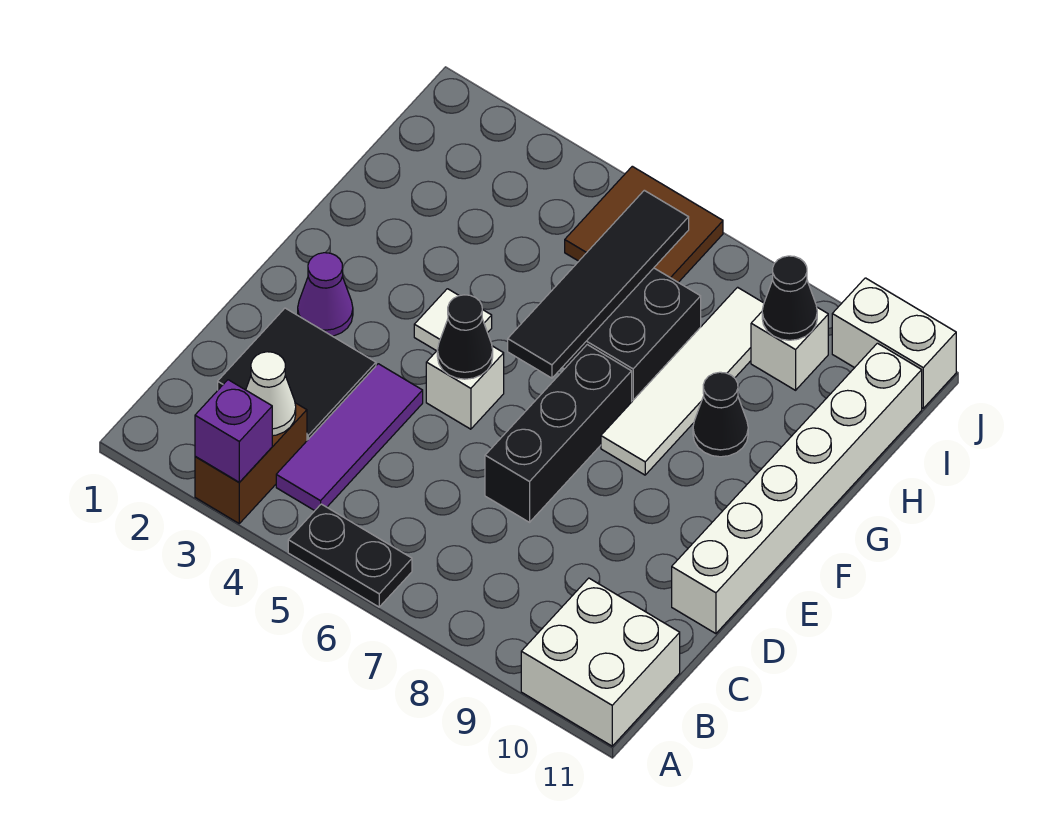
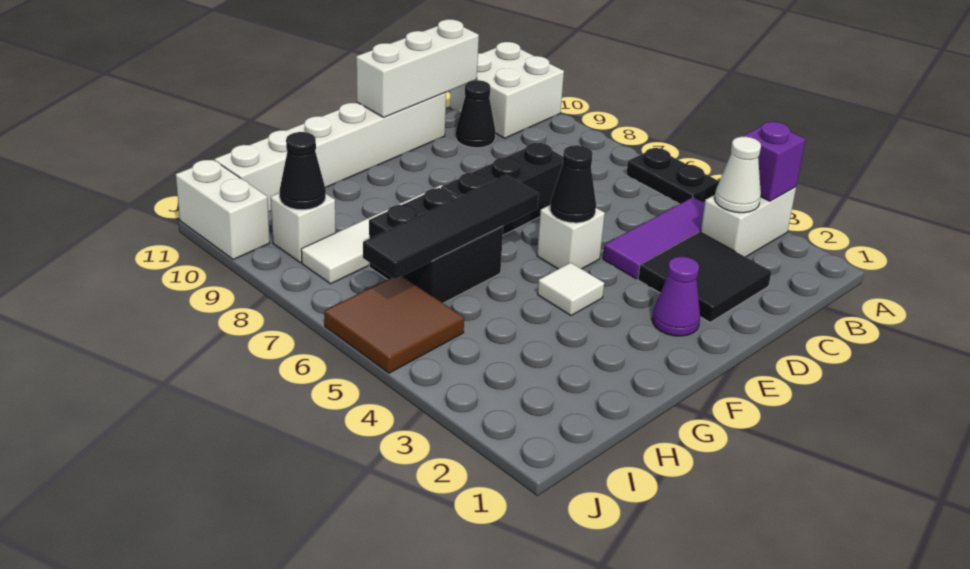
brown brick A3:B3 level 1 -> white brick A3:B3 level 1
none -> white brick C11:E11 level 2
black cone G9 level 1 -> black cone C10 level 1

